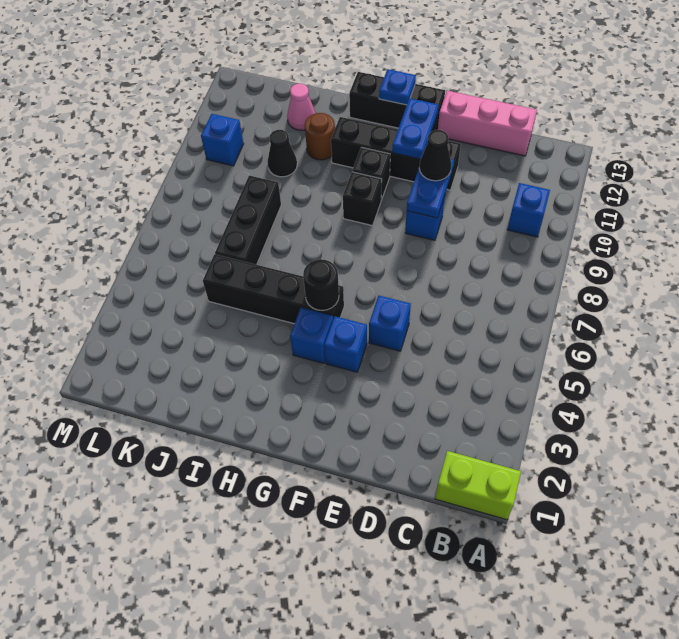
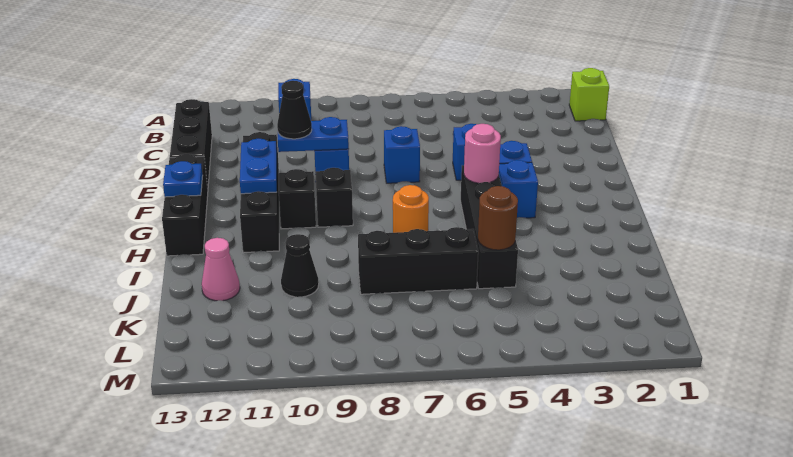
lime brick A1:B1 level 1 -> lime brick B1 level 1
pink brick C13:E13 level 1 -> black brick C13:E13 level 1
blue plate F11:F12 level 2 -> blue plate F11:G11 level 2
black round brick G5 level 2 -> pink round brick G5 level 2
none -> orange round brick H7 level 1
brown round brick I11 level 1 -> brown round brick J5 level 2
blue brick L10 level 1 -> blue brick E7 level 1

